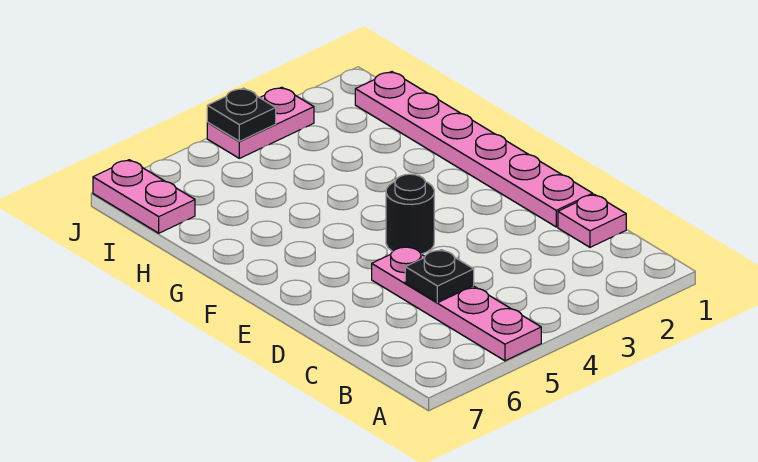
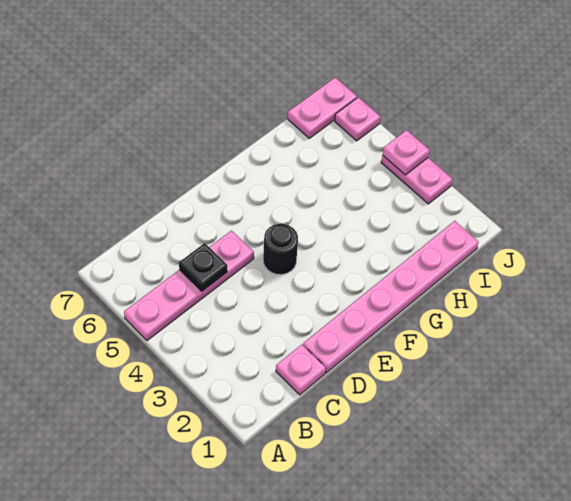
black plate J4 level 2 -> pink plate J4 level 2
none -> pink plate J6 level 1

